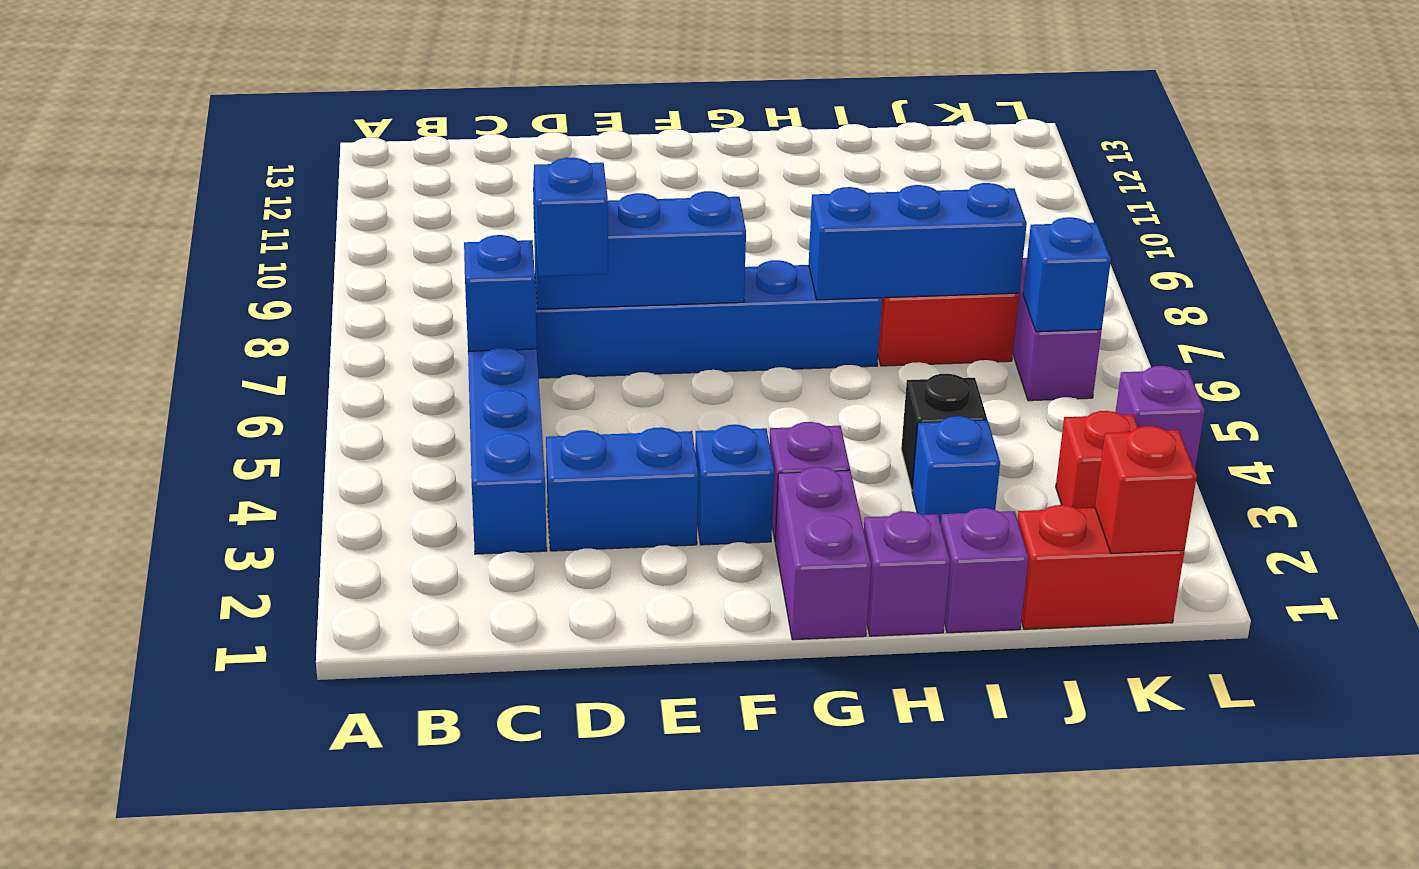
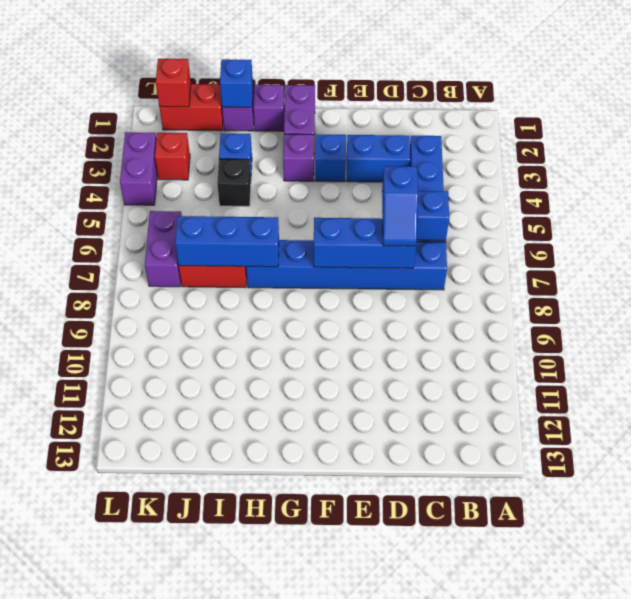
blue brick K6 level 2 -> blue brick I1 level 2
purple brick L4 level 1 -> purple brick L3:L4 level 1

